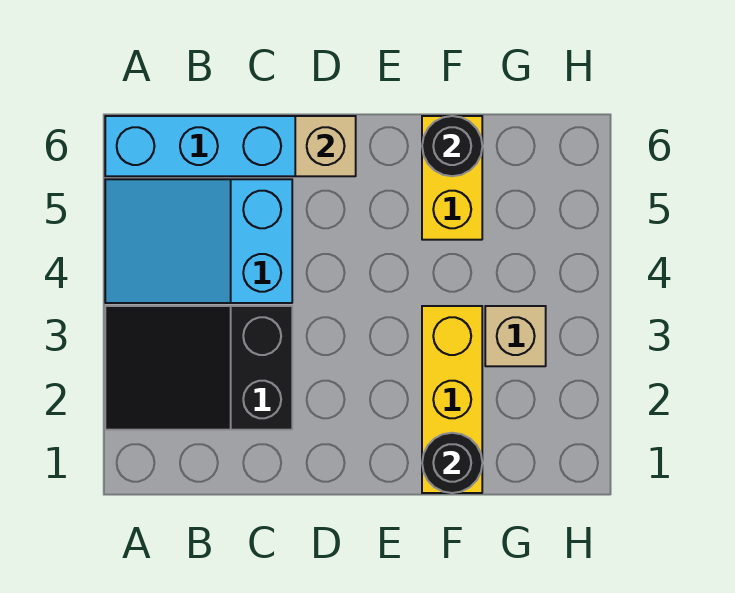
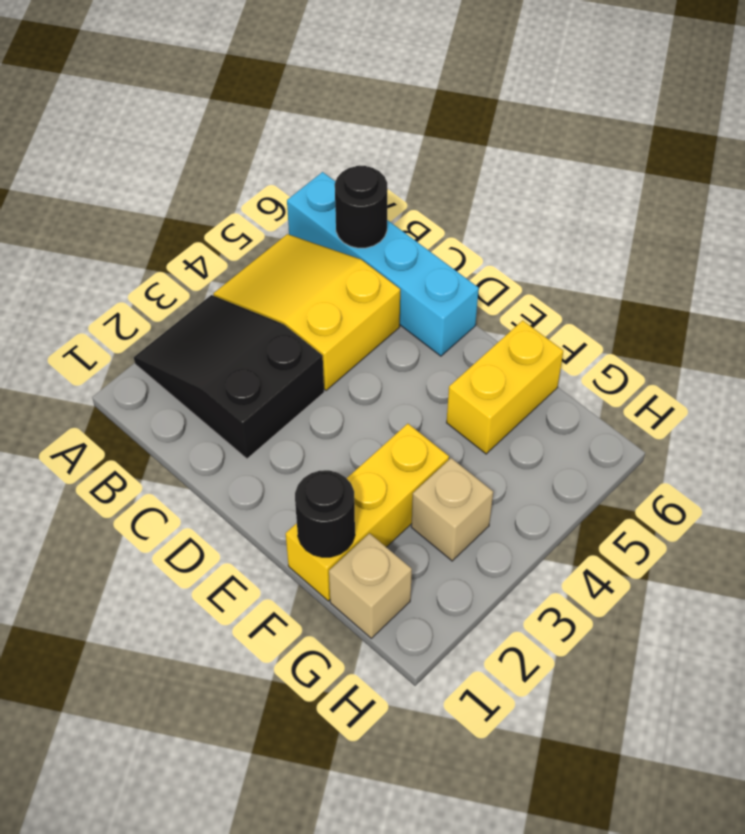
cyan slope A4:C5 level 1 top C -> yellow slope A4:C5 level 1 top C
tan brick D6 level 2 -> tan brick G1 level 1
black round brick F6 level 2 -> black round brick B6 level 2

